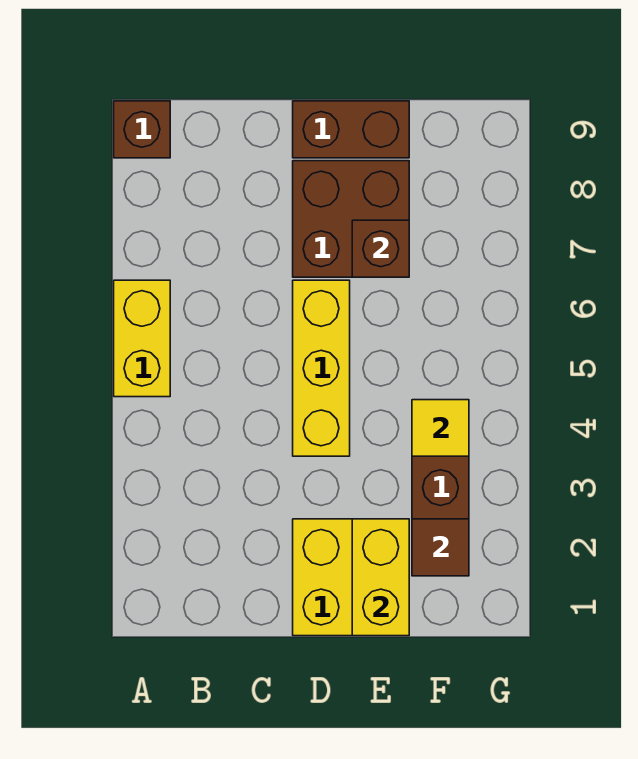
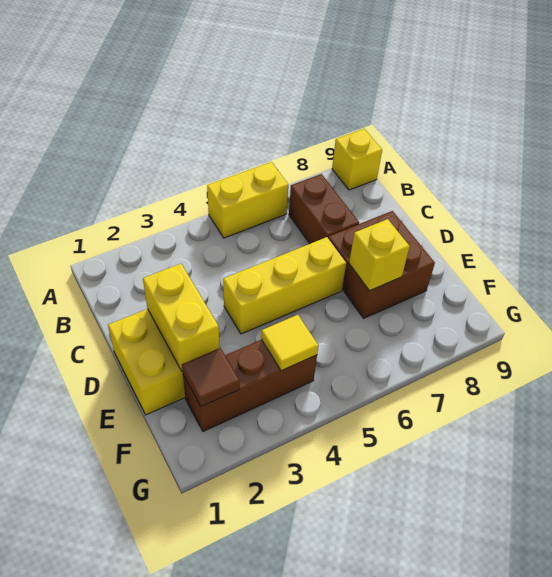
brown brick A9 level 1 -> yellow brick A9 level 1
brown brick D9:E9 level 1 -> brown brick B7:C7 level 1
yellow brick E1:E2 level 2 -> yellow brick D2:E2 level 2
brown brick E7 level 2 -> yellow brick E7 level 2

